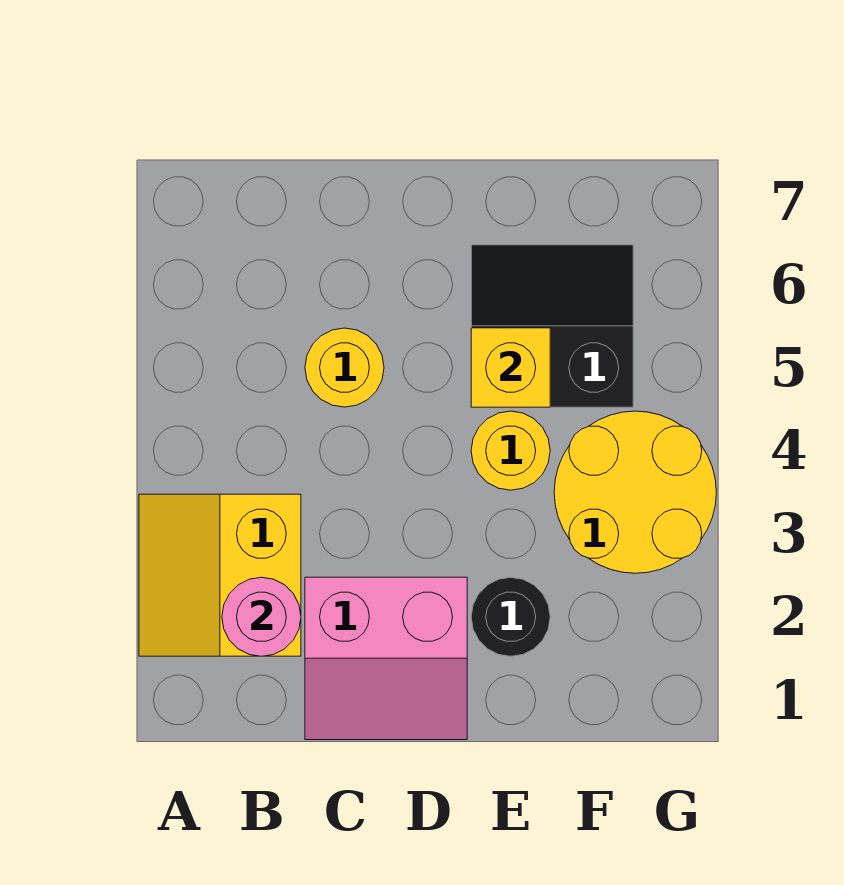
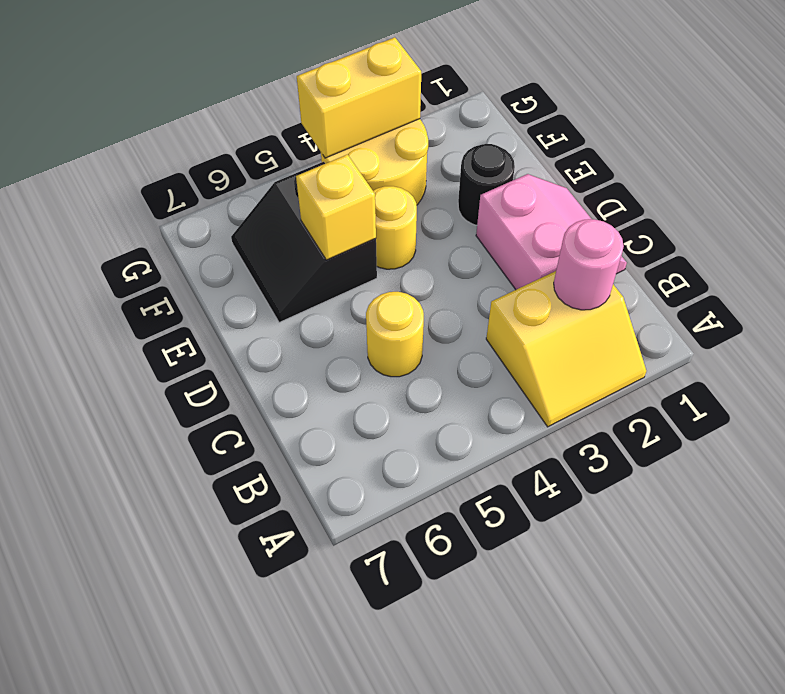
none -> yellow brick G3:G4 level 2

